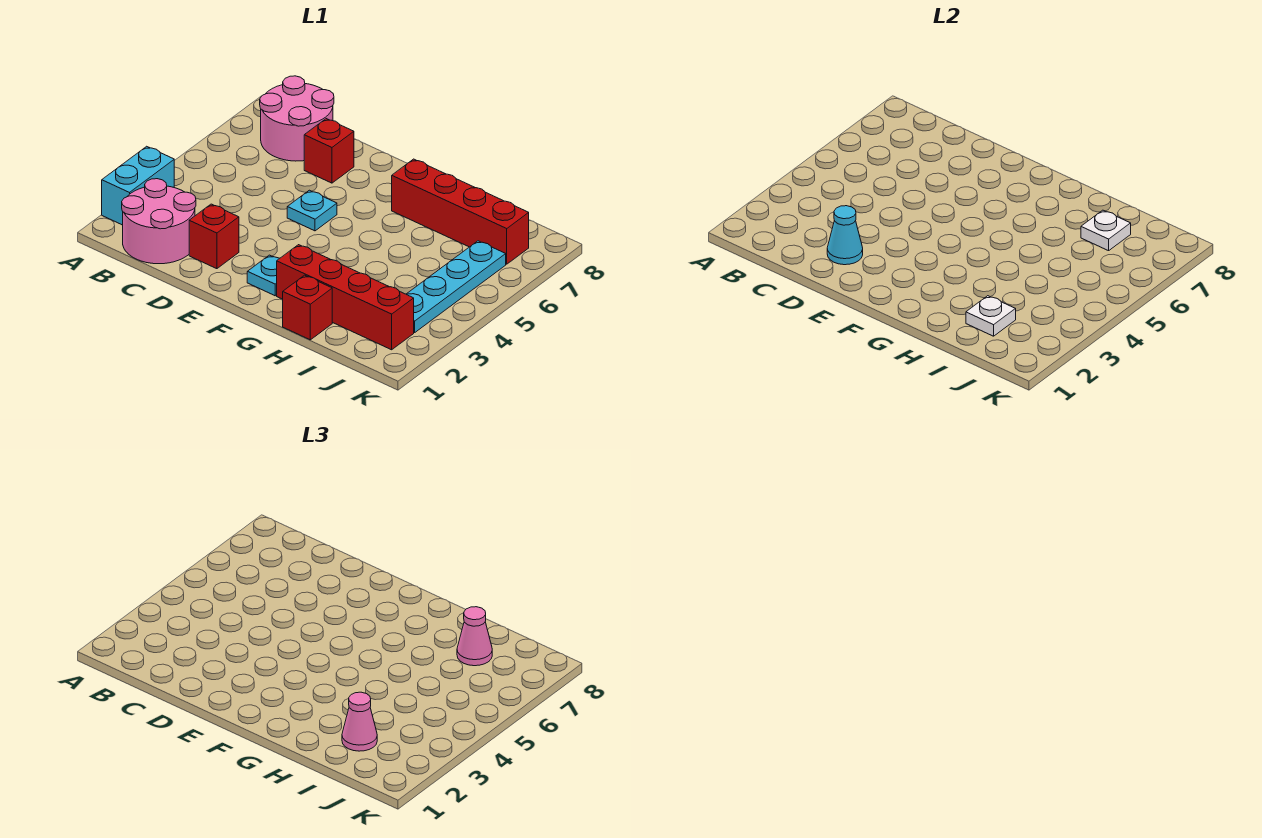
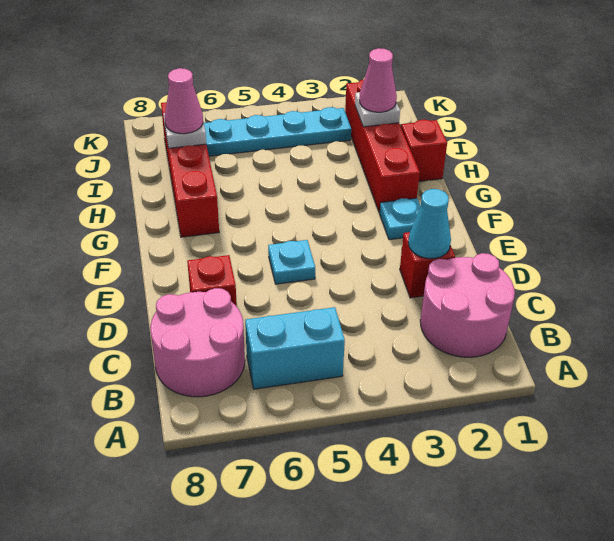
cyan brick A2:A3 level 1 -> cyan brick B5:B6 level 1

